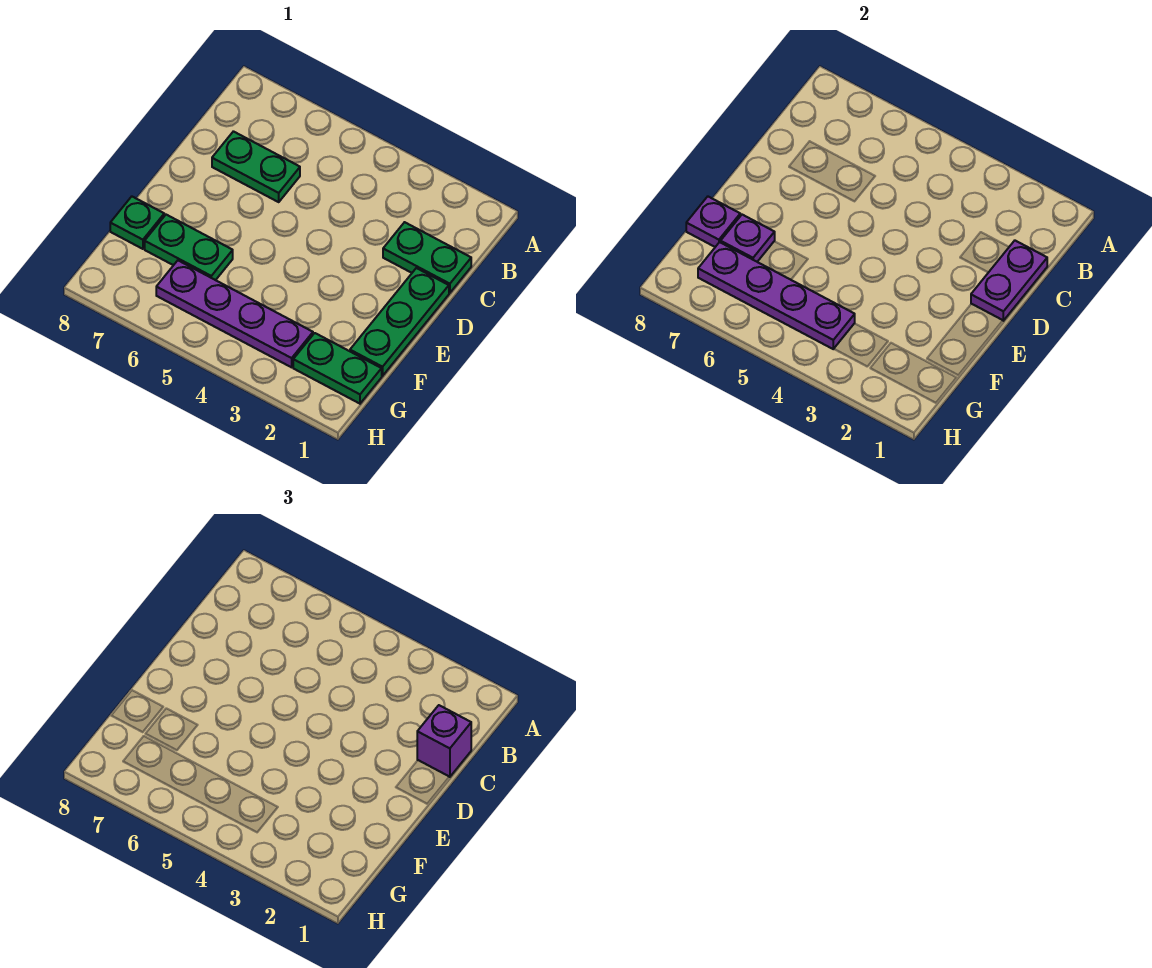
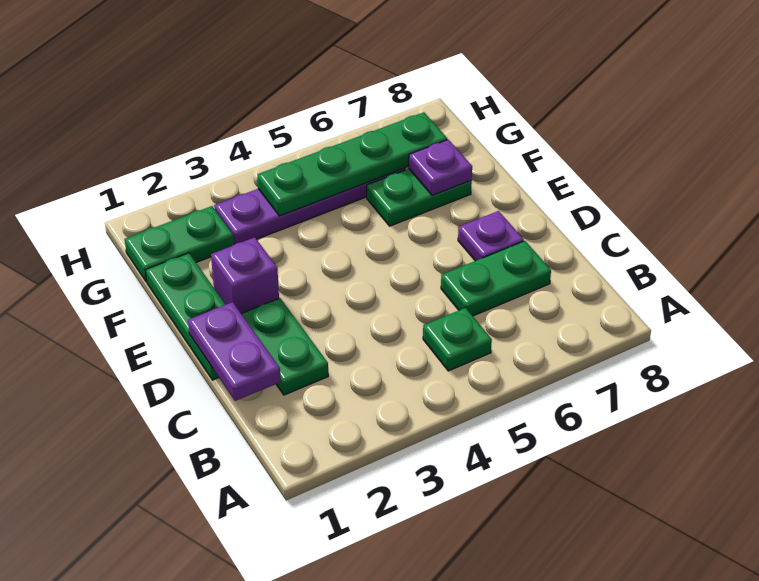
green plate C1:C2 level 1 -> green plate C2:D2 level 1
purple brick C1 level 3 -> purple brick E2 level 1
green plate F8 level 1 -> green plate B5 level 1
purple plate F8 level 2 -> purple plate D7 level 1
purple plate G4:G7 level 2 -> green plate G4:G7 level 2

